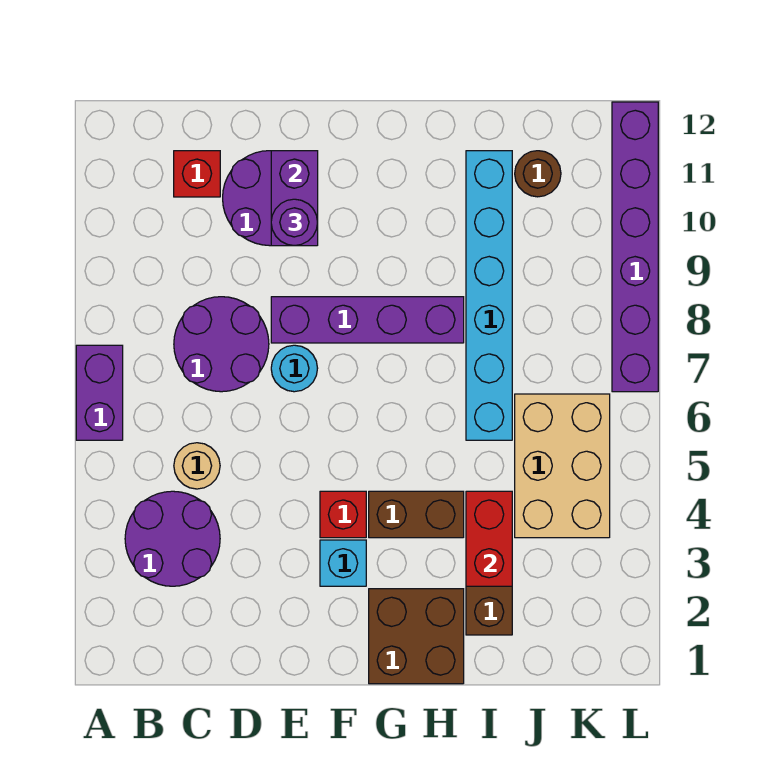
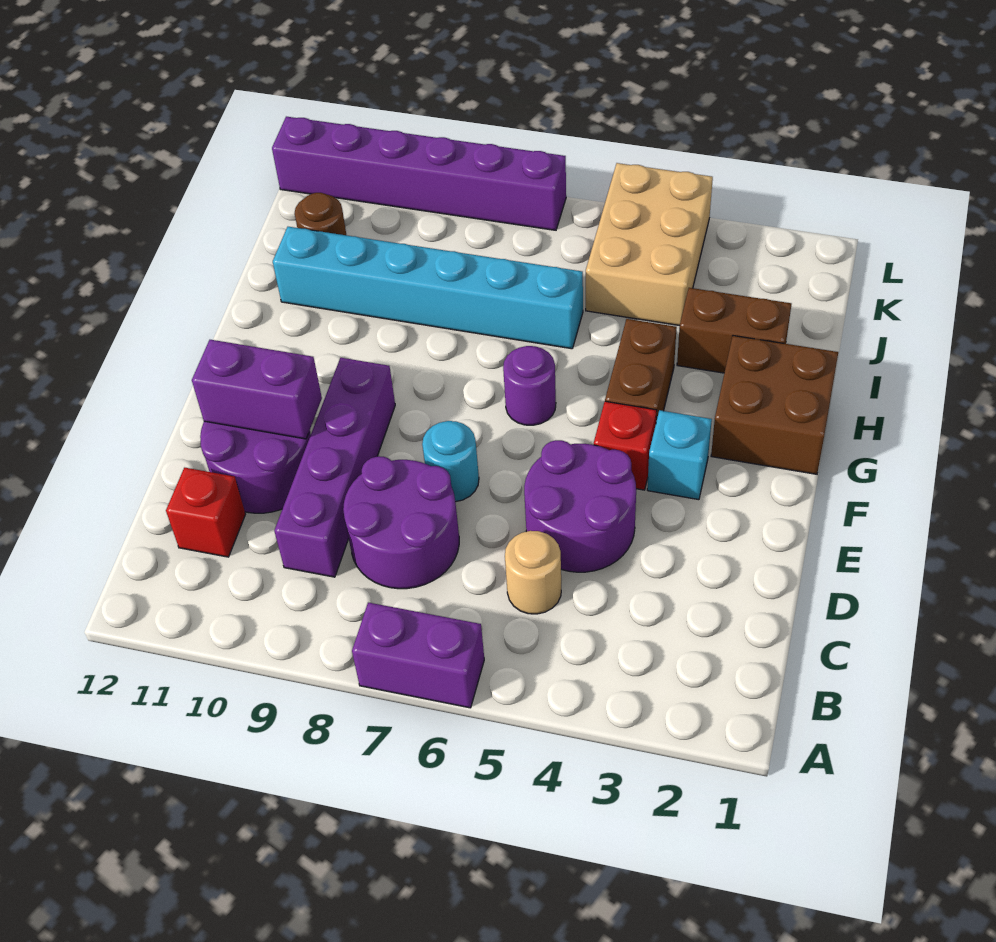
purple round brick B3:C4 level 1 -> purple round brick D4:E5 level 1
purple brick E8:H8 level 1 -> purple brick C9:F9 level 1
purple round brick E10 level 3 -> purple round brick G6 level 1
red brick I3:I4 level 2 -> none
tan brick J4:K6 level 1 -> tan brick J4:L5 level 1

